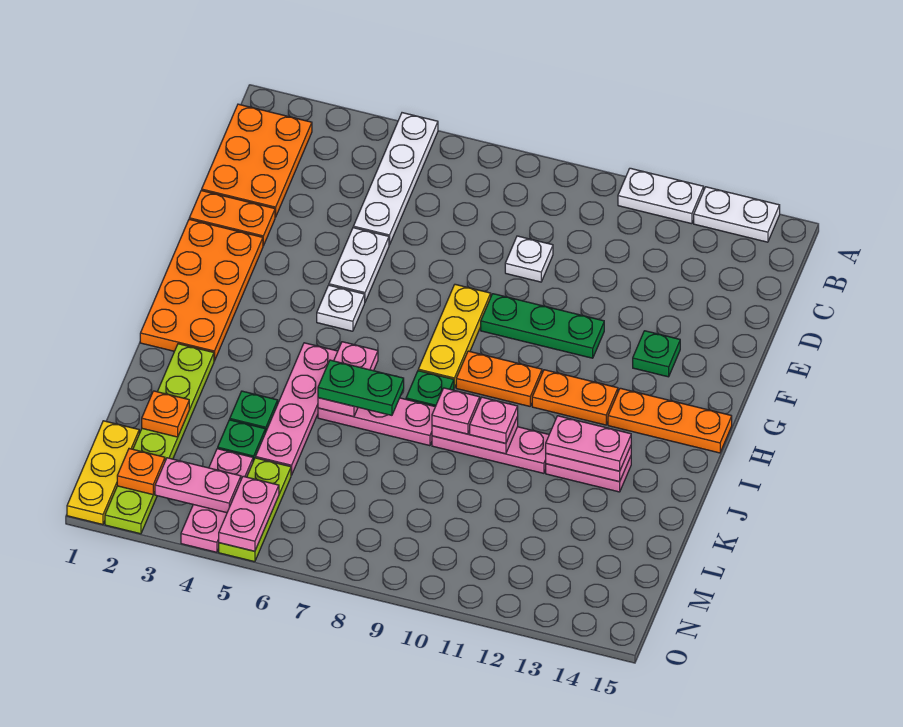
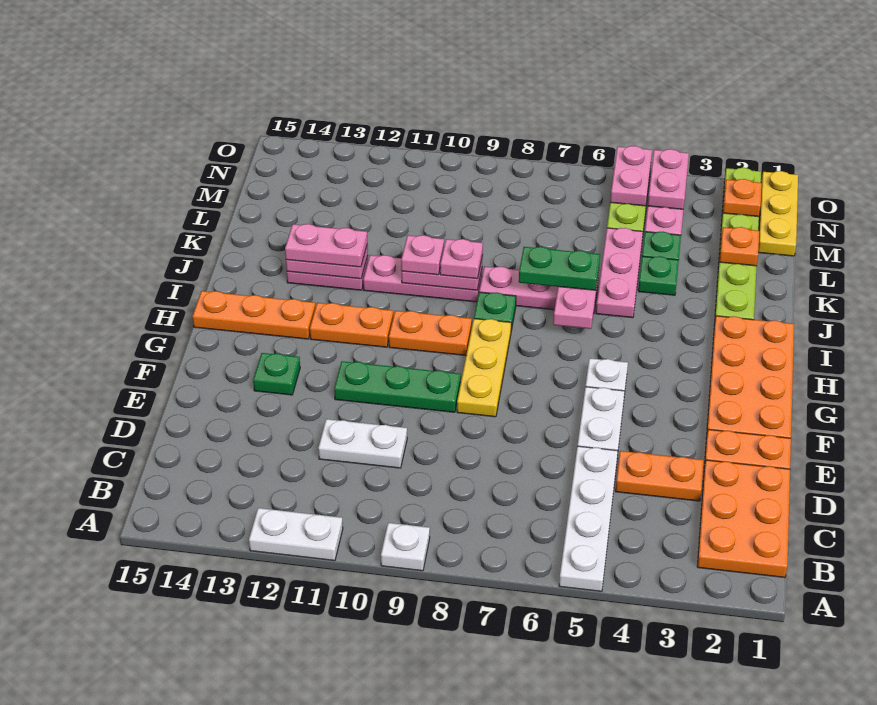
white plate A13:A14 level 1 -> white plate D10:D11 level 1
none -> orange plate D3:D4 level 1
white plate D9 level 1 -> white plate A9 level 1
pink plate I5:L5 level 1 -> pink plate J5:L5 level 1
pink plate N3:N4 level 2 -> pink plate N4:O4 level 2

